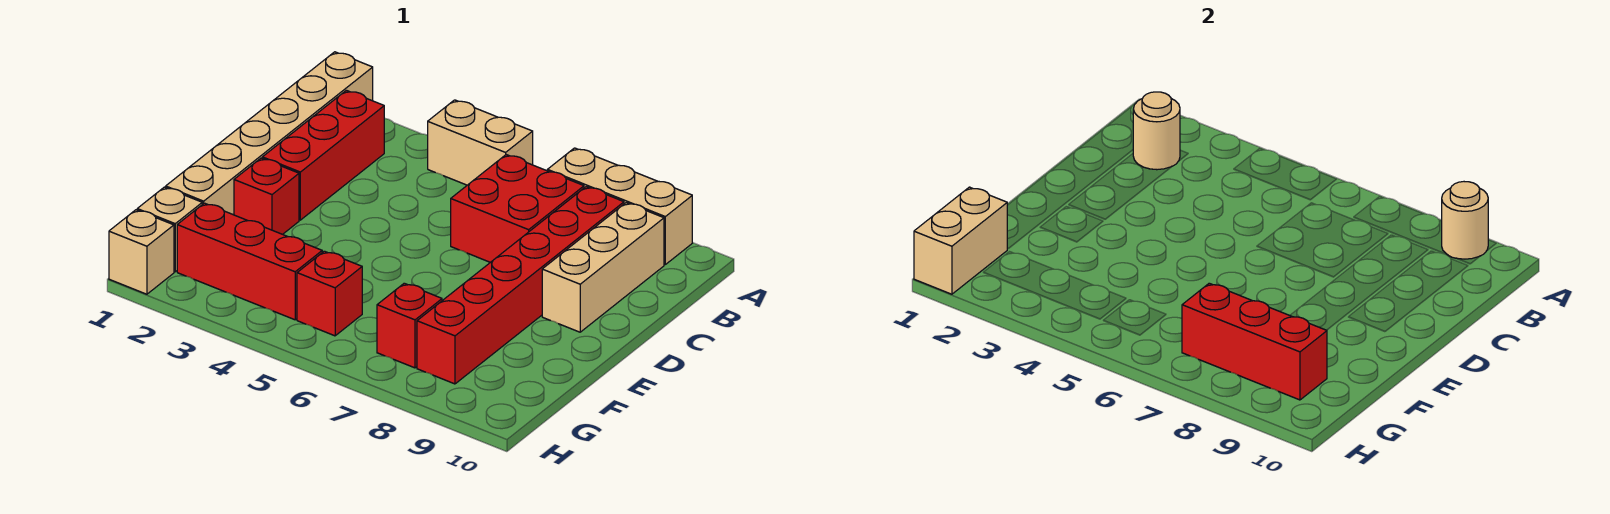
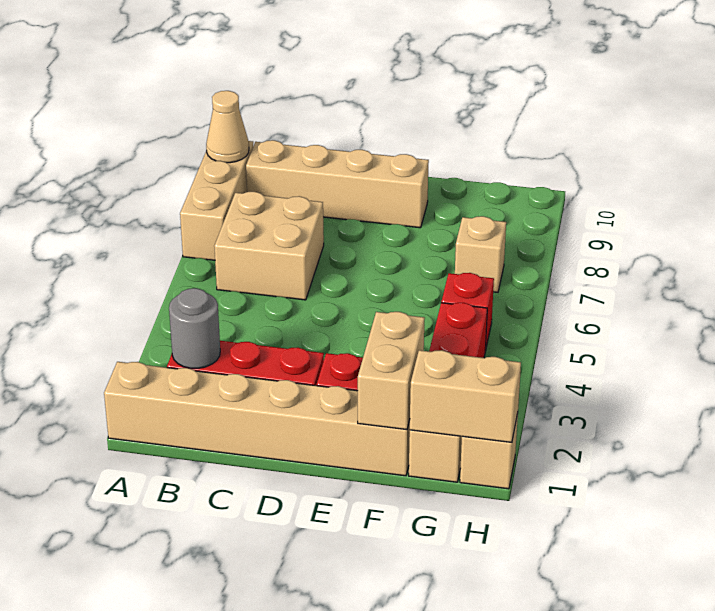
tan brick A4:A5 level 1 -> tan brick F1:F2 level 2
tan round brick A9 level 2 -> tan cone A9 level 2
tan round brick B2 level 2 -> grey round brick B2 level 2
red brick B6:C7 level 1 -> tan brick B6:C7 level 1
red brick B8:G8 level 1 -> none
tan brick B9:D9 level 1 -> tan brick B9:E9 level 1
red brick G7 level 1 -> tan brick G7 level 1
red brick G7:G9 level 2 -> none

